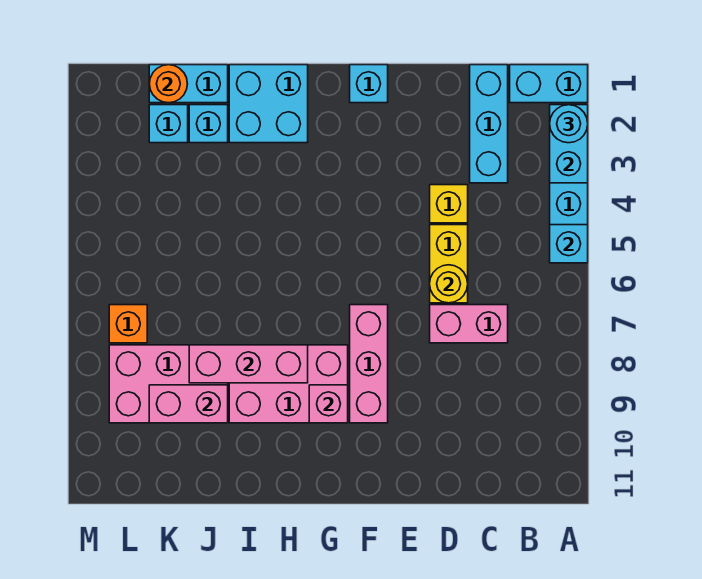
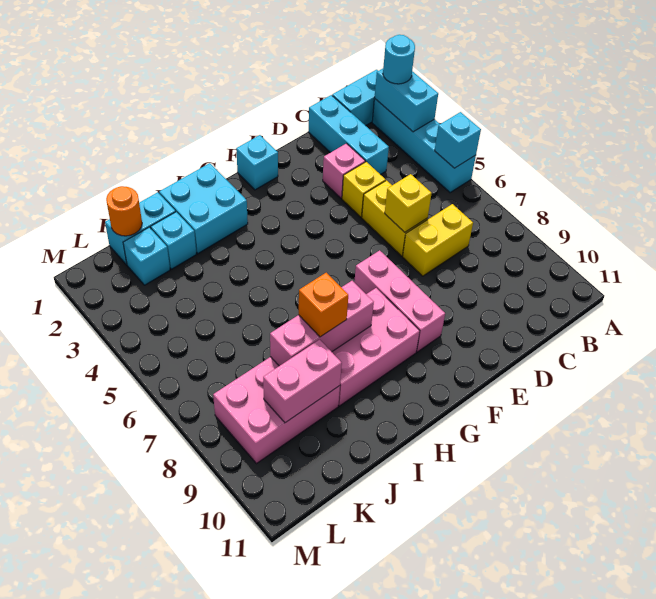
pink brick C7:D7 level 1 -> yellow brick C7:D7 level 1
yellow round brick D6 level 2 -> yellow brick D6 level 2
pink brick G9 level 2 -> pink brick D3 level 1
orange brick L7 level 1 -> orange brick I8 level 3

